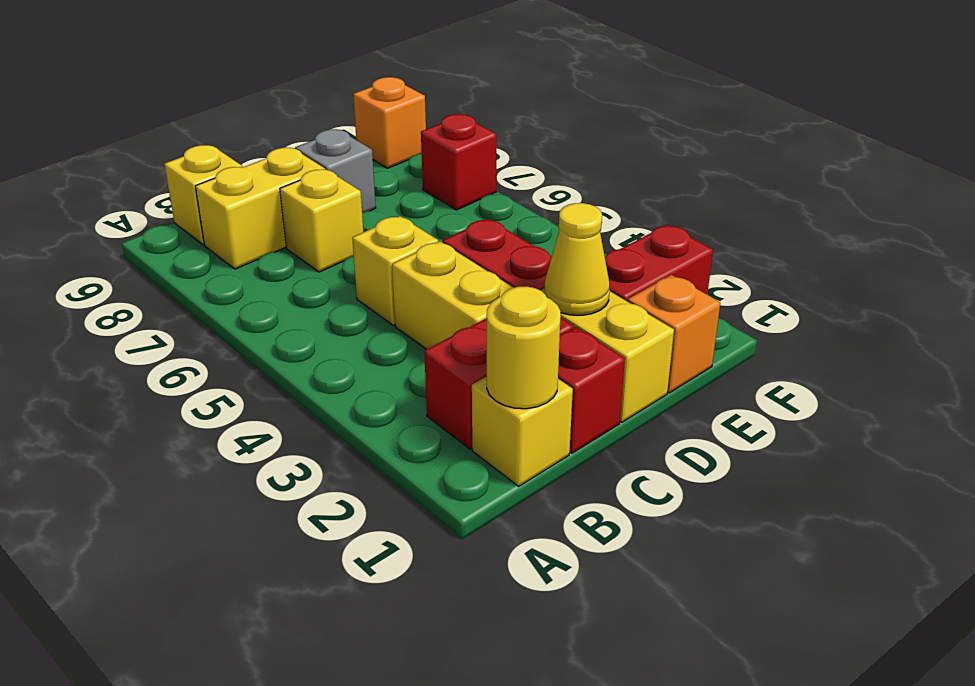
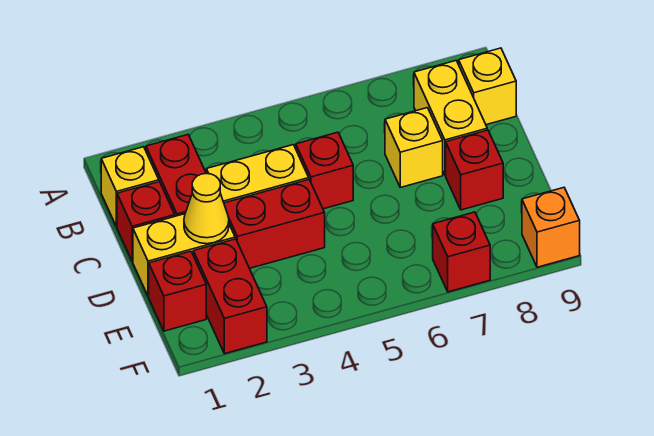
yellow round brick B1 level 2 -> none
yellow brick C5 level 1 -> red brick C5 level 1
grey brick D8 level 1 -> red brick D8 level 1
orange brick E1 level 1 -> red brick E1 level 1

